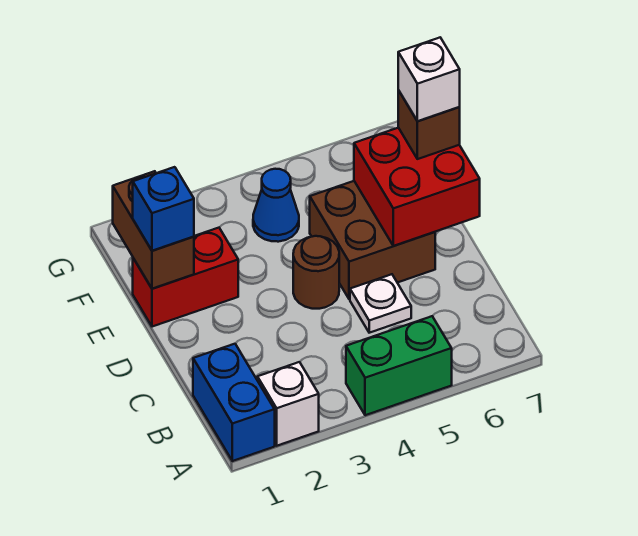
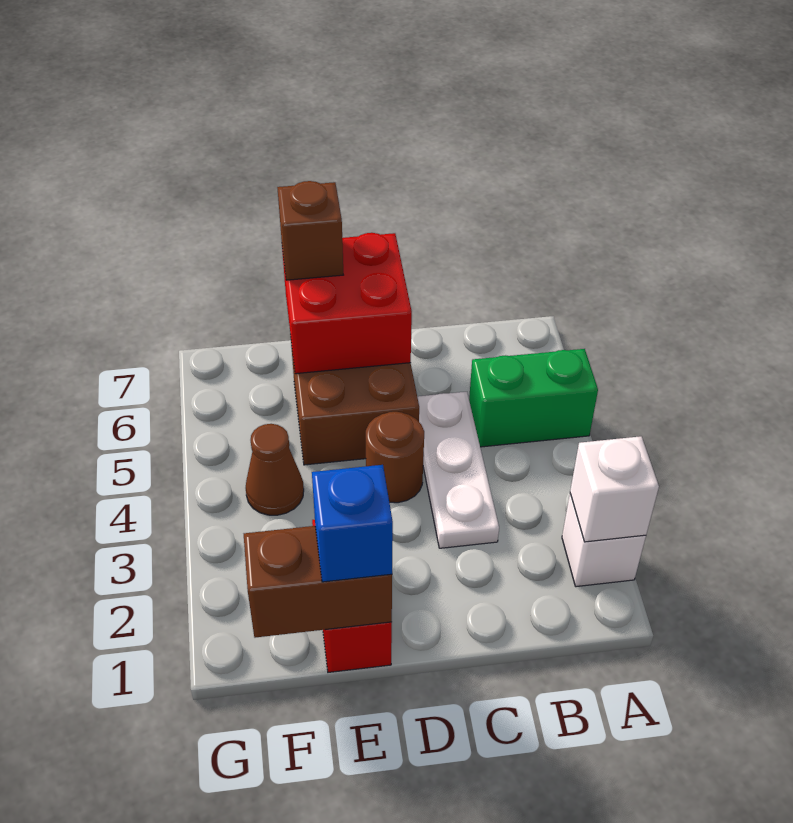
blue brick A1:B1 level 1 -> none
green brick A4:A5 level 1 -> green brick A5:B5 level 1
white plate C5 level 1 -> white plate C3:C5 level 1
white brick E7 level 4 -> white brick A2 level 2
blue cone F4 level 1 -> brown cone F4 level 1

